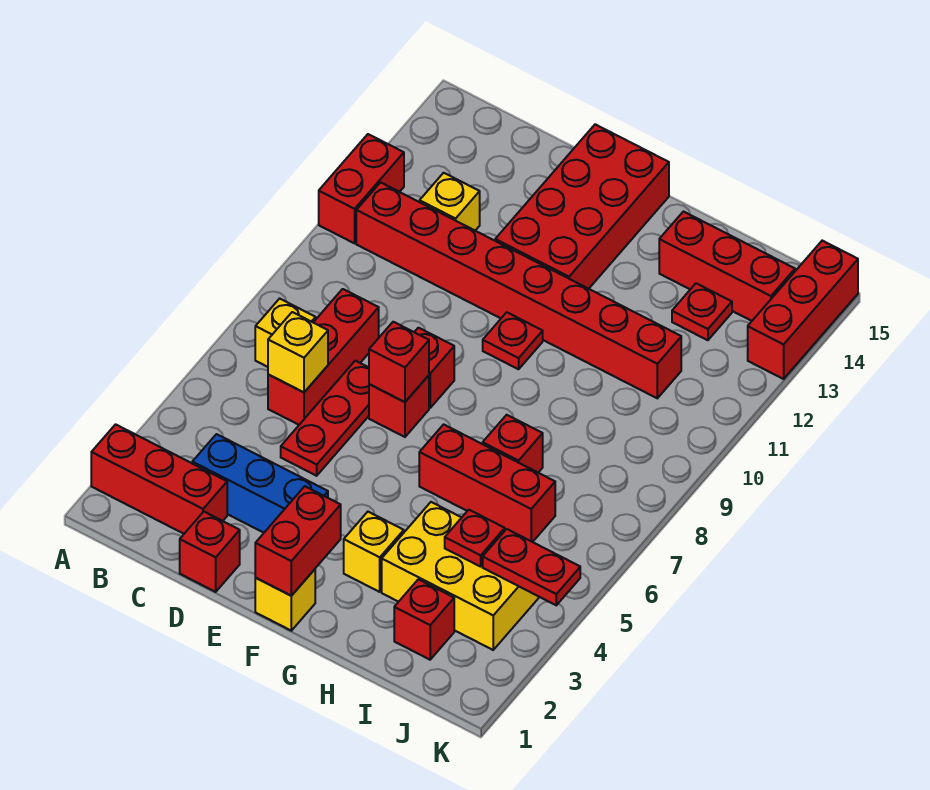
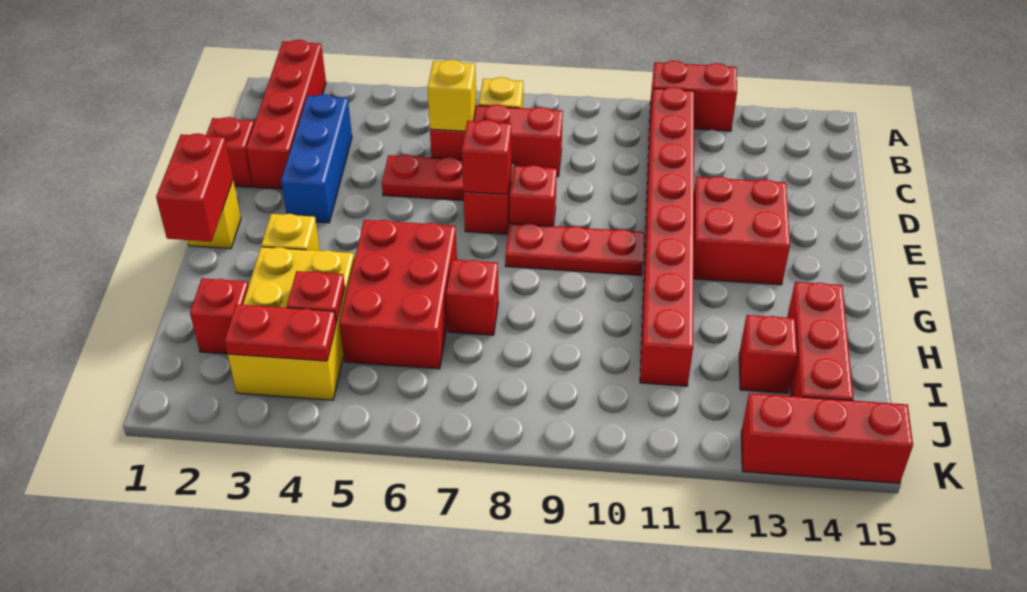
red brick A2:C2 level 1 -> red brick A2:D2 level 1
yellow brick C12 level 1 -> none
red brick E12:F15 level 1 -> red brick E12:F13 level 1
red brick F1:F2 level 2 -> red brick F1:G1 level 2
red plate F10 level 1 -> red plate F8:F10 level 1
red brick G6:I6 level 1 -> red brick G5:I6 level 1
red plate I13 level 1 -> red brick I13 level 1
red plate J4:K4 level 2 -> red plate J3:J4 level 2

